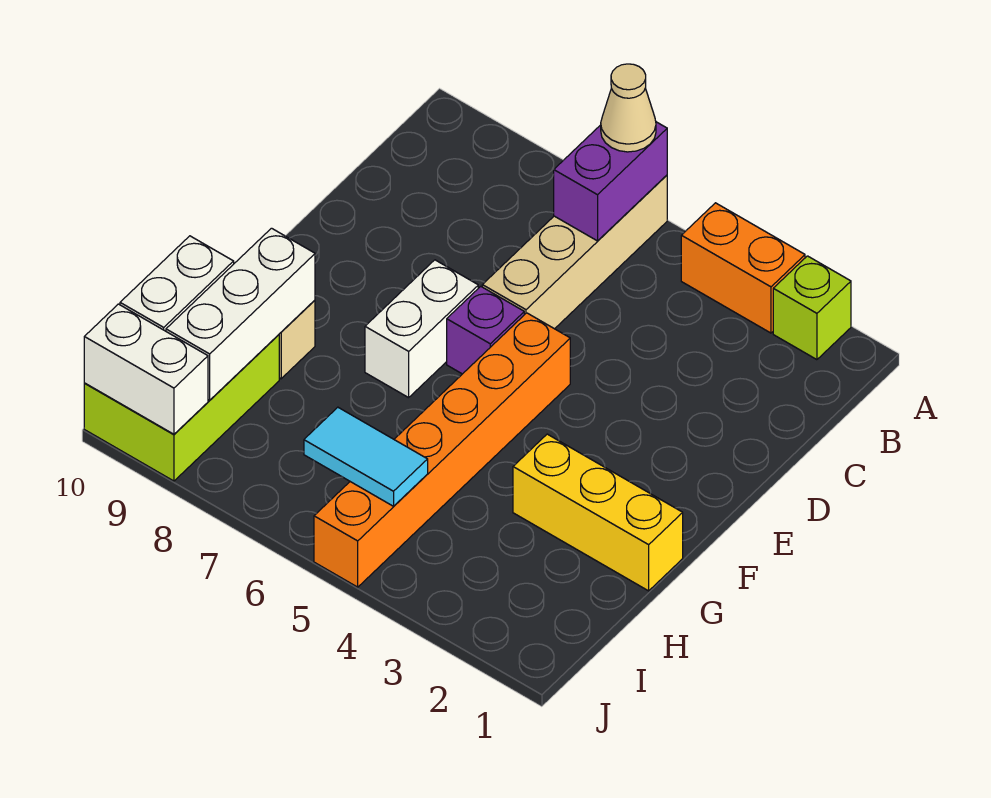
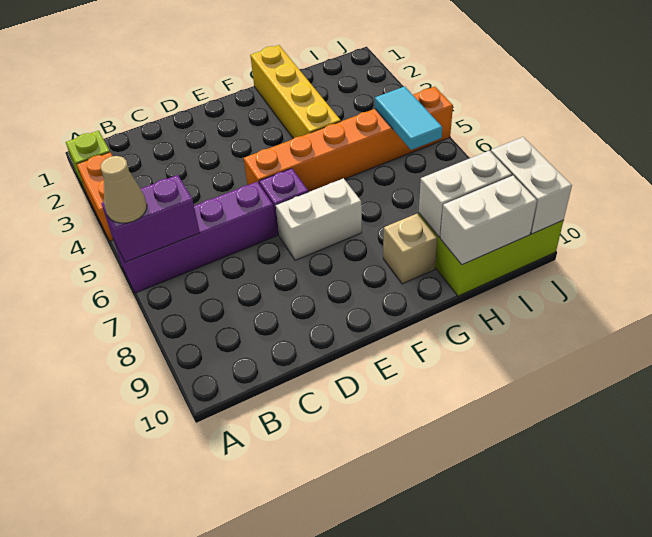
tan brick A6:D6 level 1 -> purple brick A6:D6 level 1
yellow brick G1:G3 level 1 -> yellow brick G1:G4 level 1
white brick G9:I9 level 2 -> white brick H9:I9 level 2

